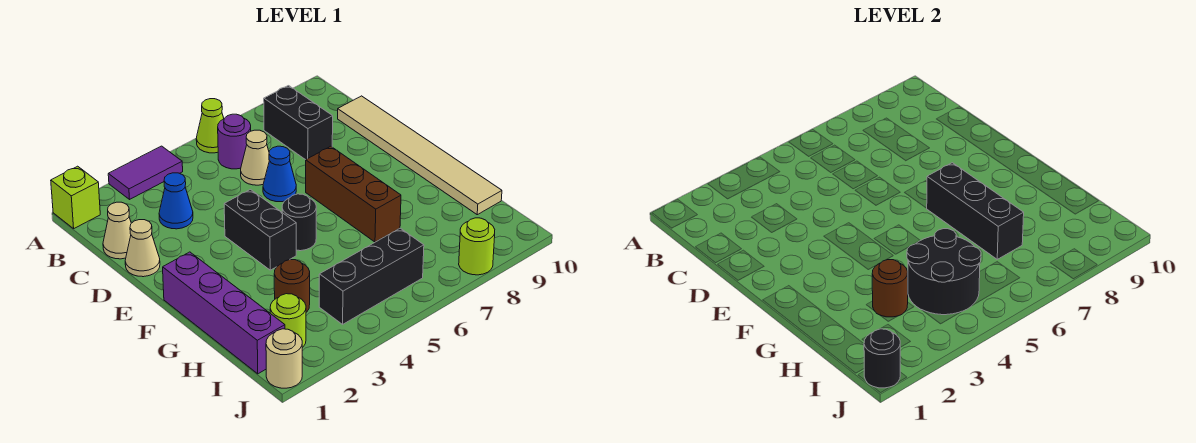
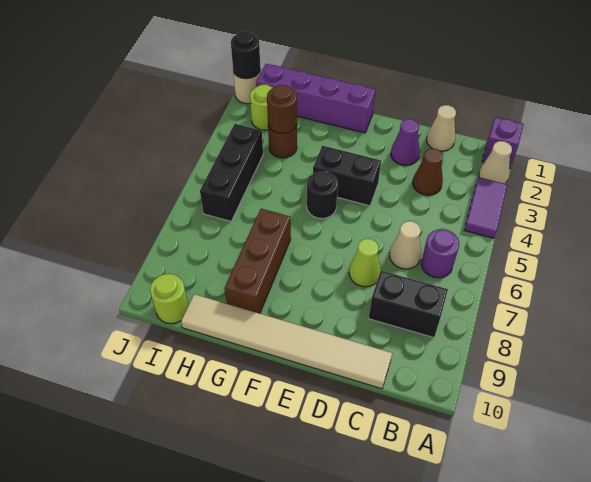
lime brick A1 level 1 -> purple brick A1 level 1
lime cone A6 level 1 -> lime cone D7 level 1
blue cone C3 level 1 -> brown cone C3 level 1
tan cone D1 level 1 -> tan cone A2 level 1
none -> purple cone D2 level 1
blue cone D6 level 1 -> none
brown brick E7:G7 level 1 -> brown brick G7:G9 level 1
black brick F7:H7 level 2 -> none
black round brick H4:I5 level 2 -> none
lime round brick J8 level 1 -> lime round brick I10 level 1

